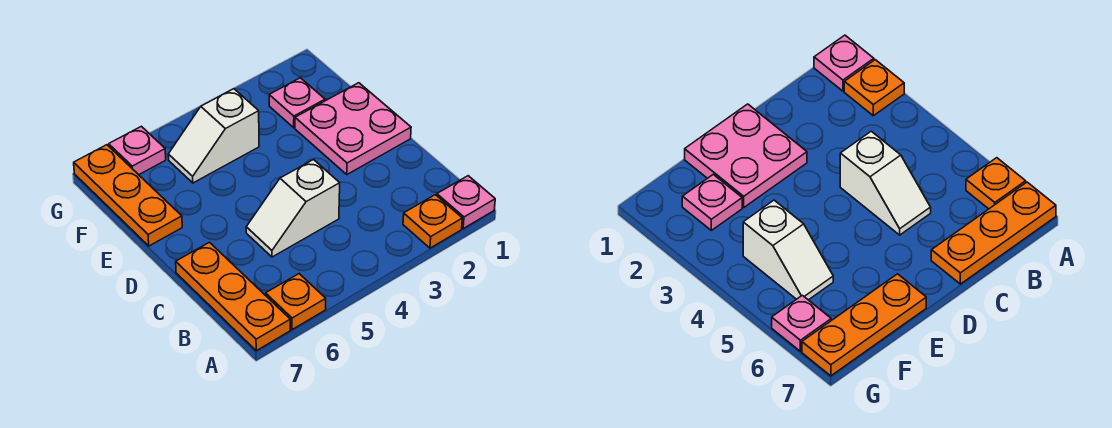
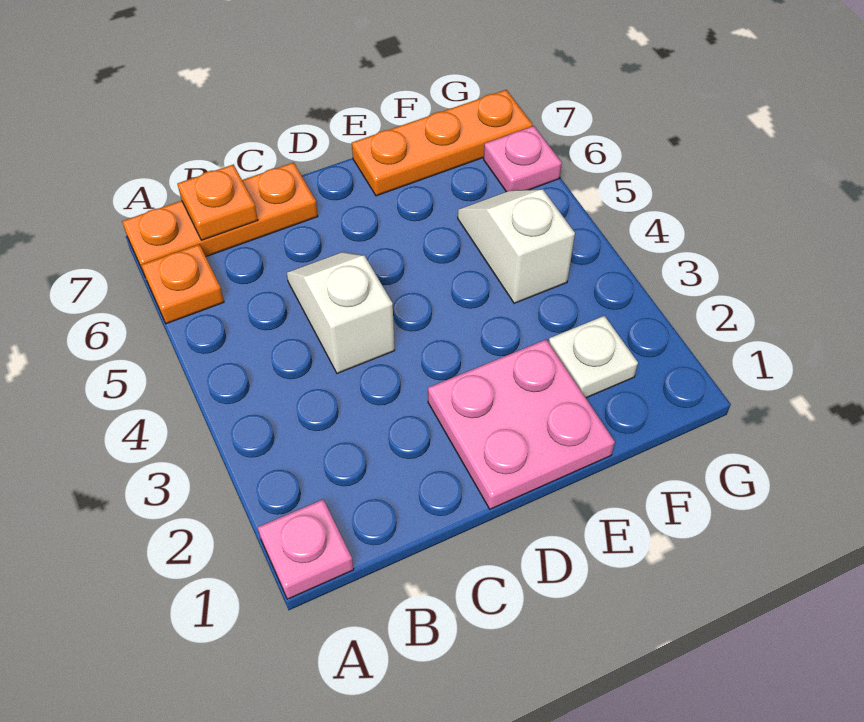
orange plate A2 level 1 -> orange plate B7 level 2
pink plate F2 level 1 -> white plate F2 level 1

